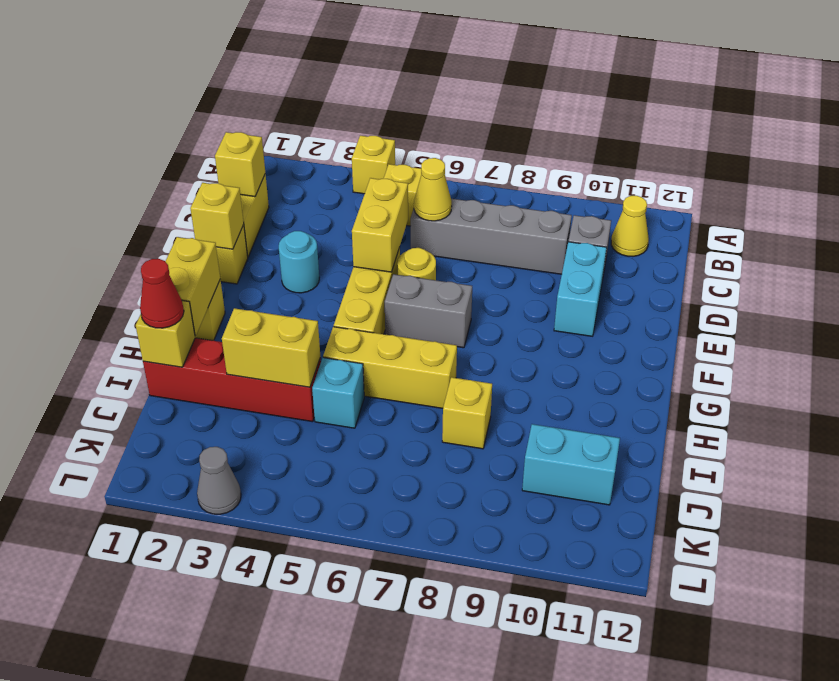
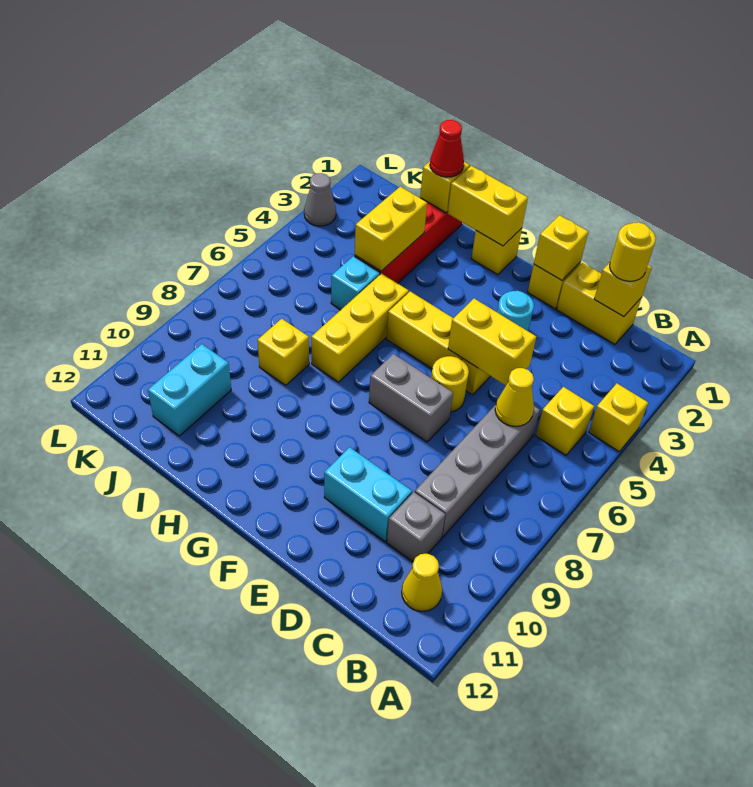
none -> yellow round brick C1 level 3
grey brick F6:F7 level 1 -> grey brick E7:F7 level 1

